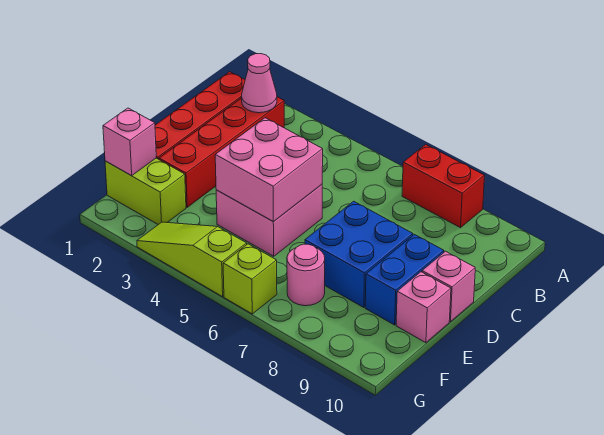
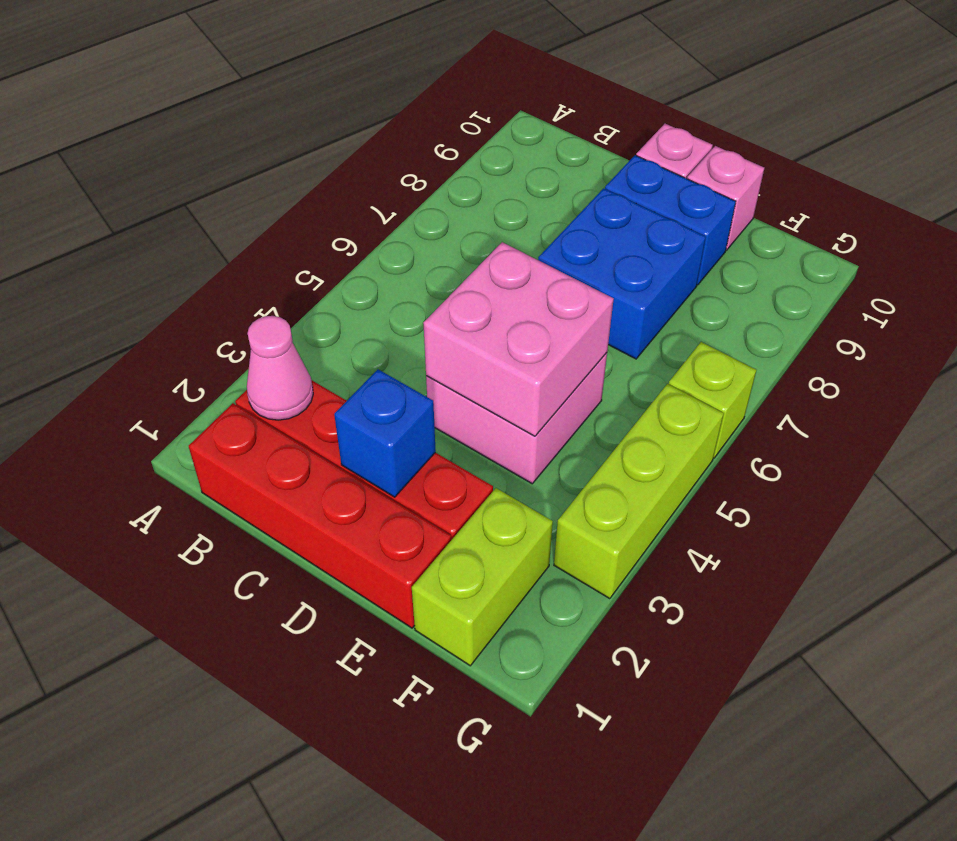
red brick A7:A8 level 1 -> none
none -> blue brick D2 level 2
pink brick F1 level 2 -> none
pink round brick F7 level 1 -> none
lime slope G3:G5 level 1 top 5 -> lime brick G3:G5 level 1

